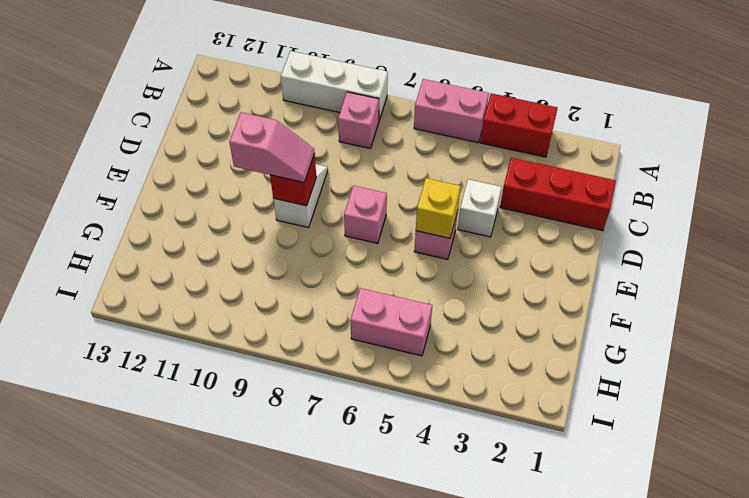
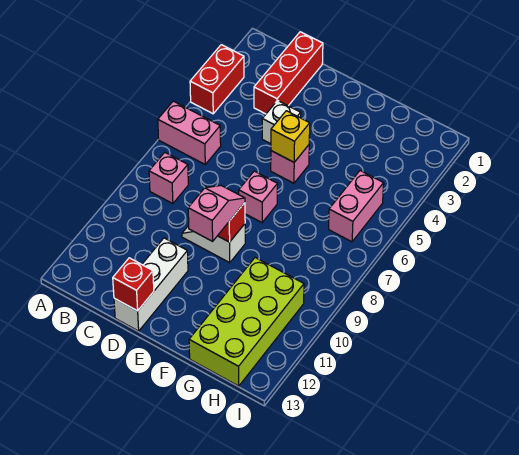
pink brick A5:A6 level 1 -> pink brick A6:B6 level 1
white brick A8:A10 level 1 -> white brick D11:D13 level 1
none -> red brick D13 level 2
none -> lime brick G10:H13 level 1

